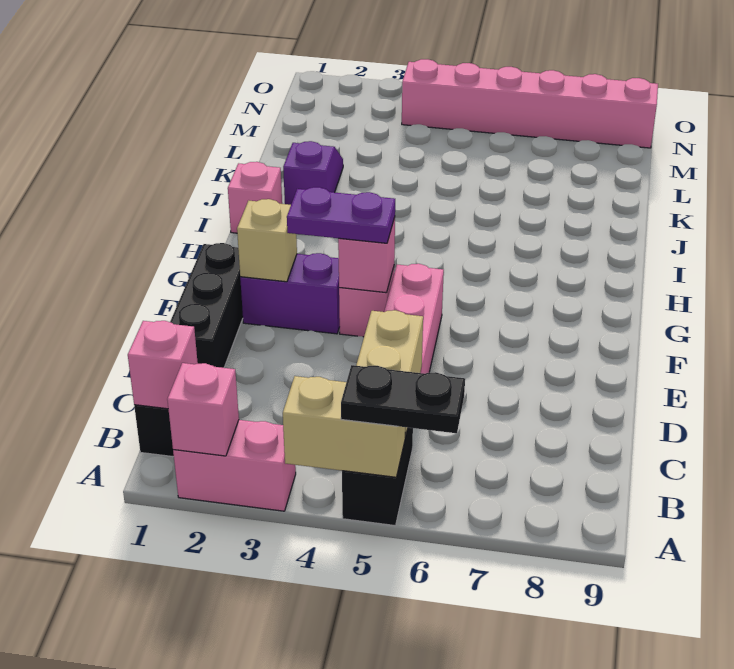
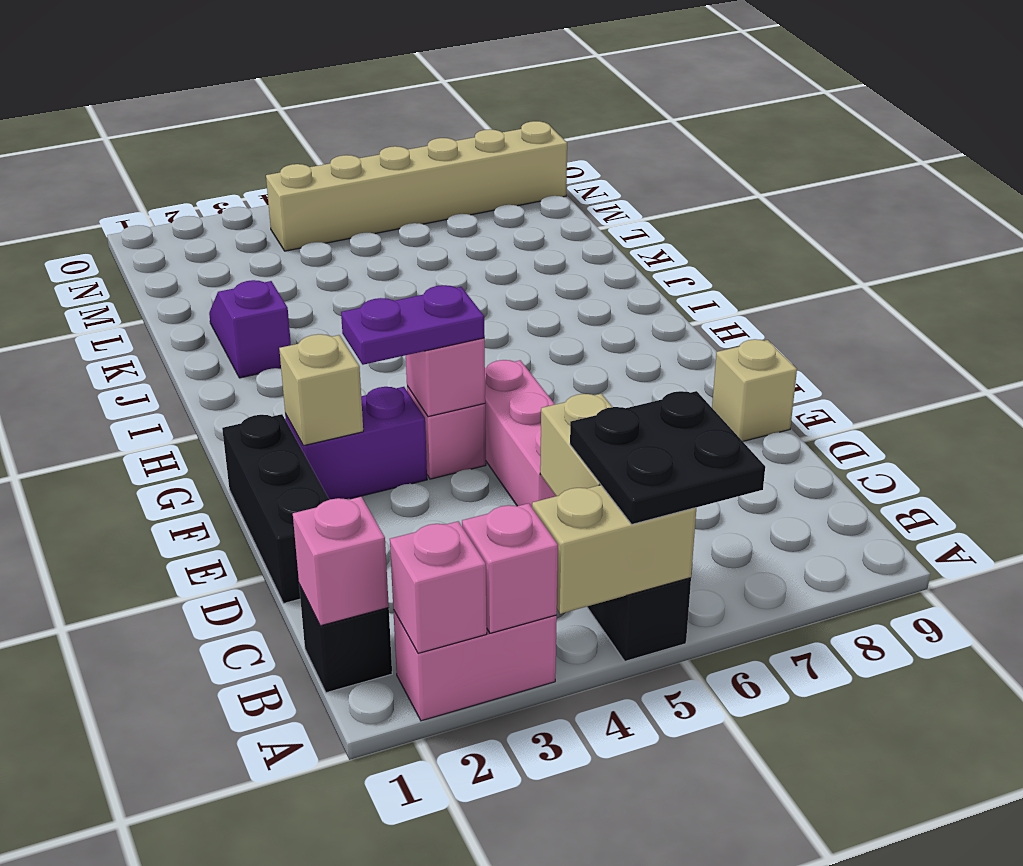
black plate A5:A6 level 3 -> black plate A5:B6 level 3
none -> tan brick E9 level 1
pink brick I1 level 1 -> pink brick A3 level 2
pink brick N4:N9 level 1 -> tan brick N4:N9 level 1

